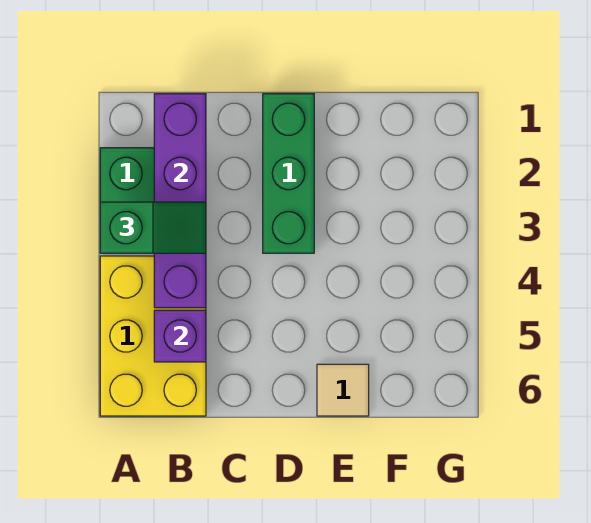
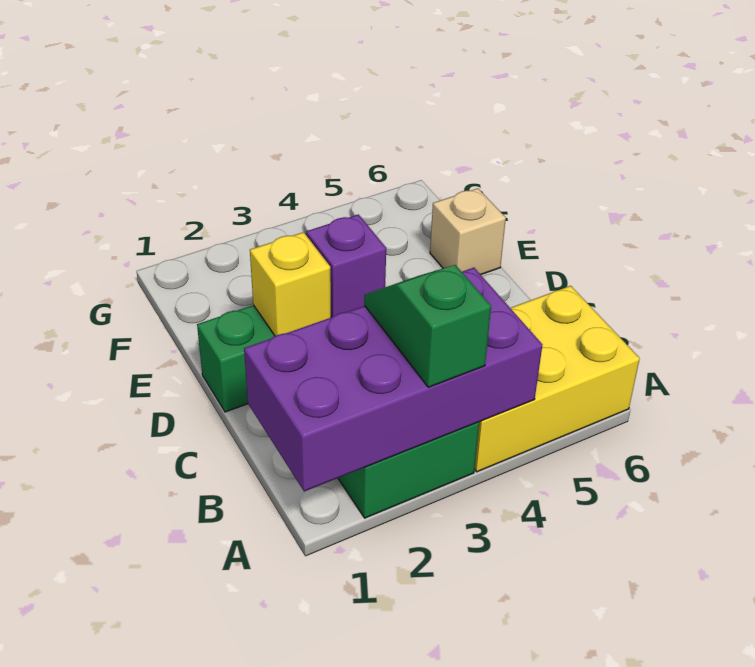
purple brick B1:B4 level 2 -> purple brick A1:B4 level 2
purple brick B5 level 2 -> purple brick D3 level 2
none -> yellow brick D2 level 2
tan tile E6 level 1 -> tan brick E6 level 1

